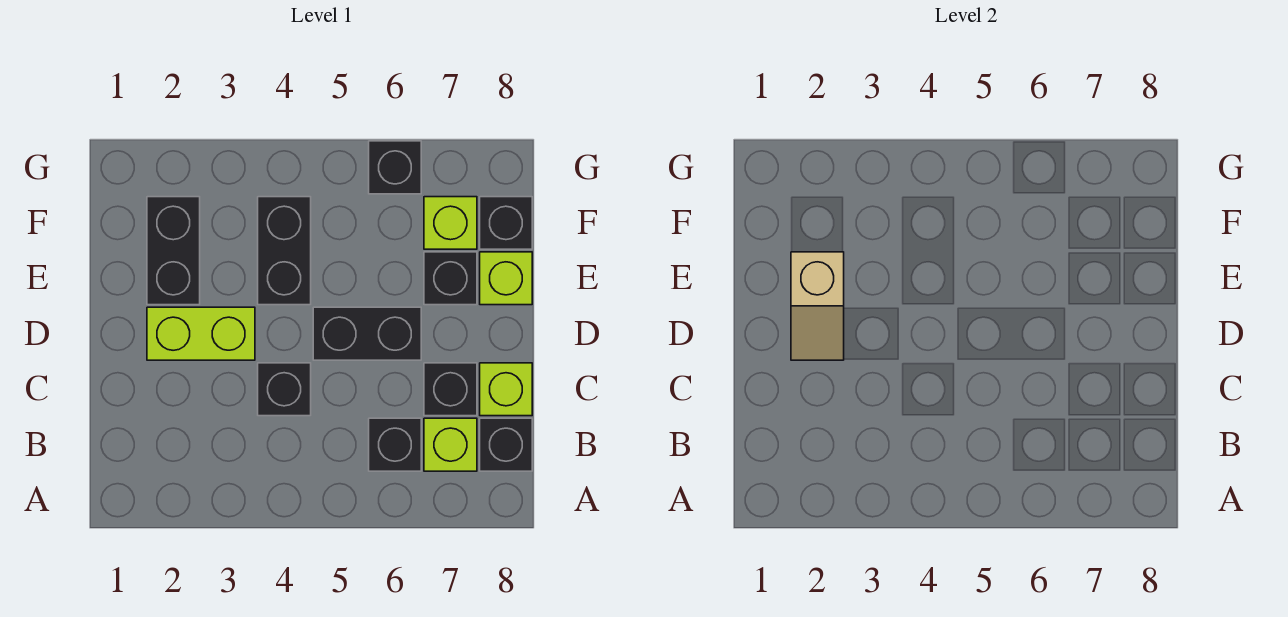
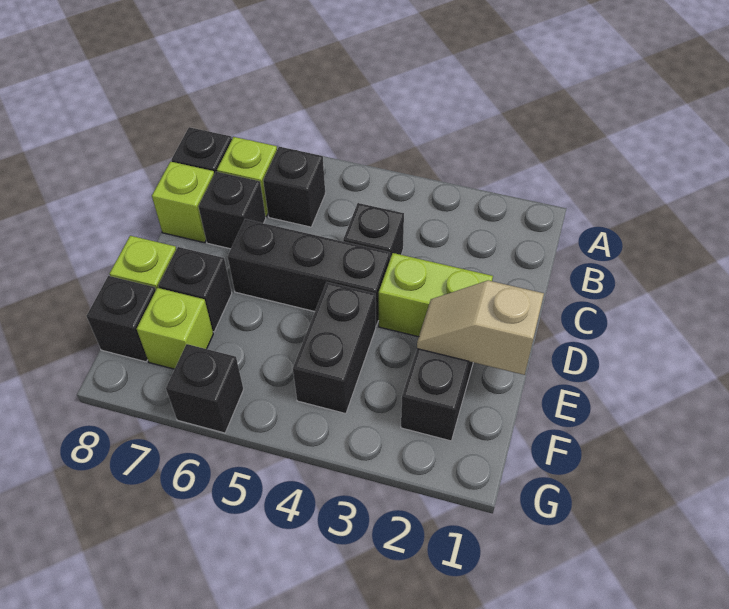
tan slope D2:E2 level 2 top E -> tan slope E1:E2 level 2 top 1
black brick D5:D6 level 1 -> black brick D4:D6 level 1

